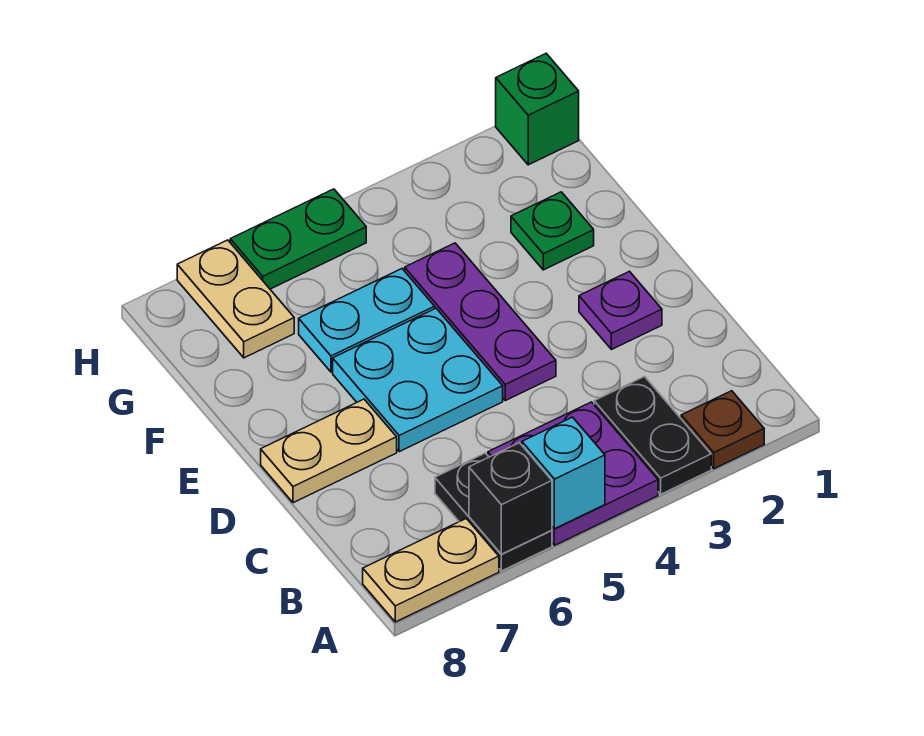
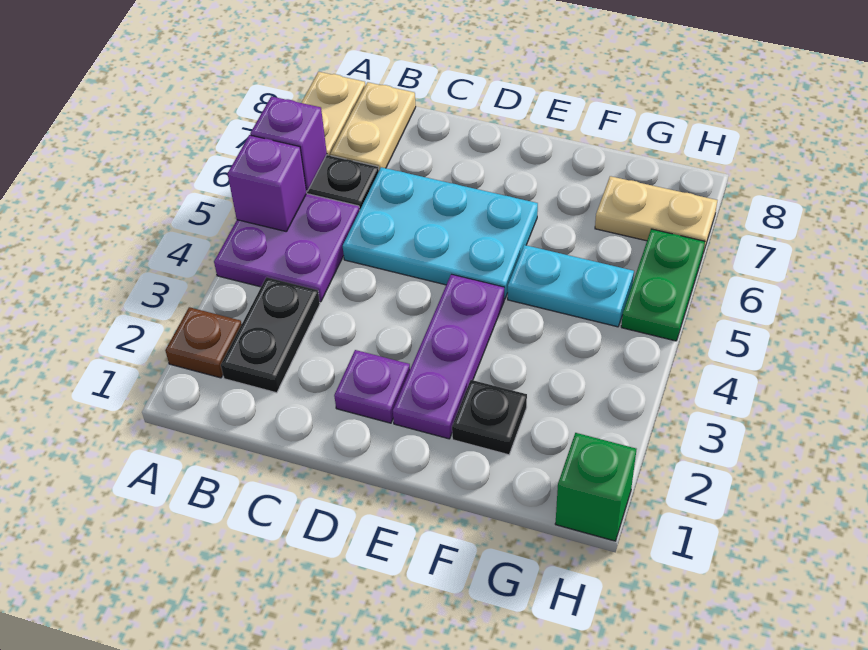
black plate A3:B3 level 1 -> black plate B2:B3 level 1
cyan brick A5 level 2 -> purple brick A5 level 2
black brick A6 level 2 -> purple brick A6 level 2
purple plate D4:F4 level 1 -> purple plate E2:E4 level 1
cyan plate D5:E6 level 1 -> cyan plate C5:E6 level 1
tan plate D7:D8 level 1 -> tan plate B7:B8 level 1
green plate F2 level 1 -> black plate F2 level 1
cyan plate F5:F6 level 1 -> cyan plate F5:G5 level 1

